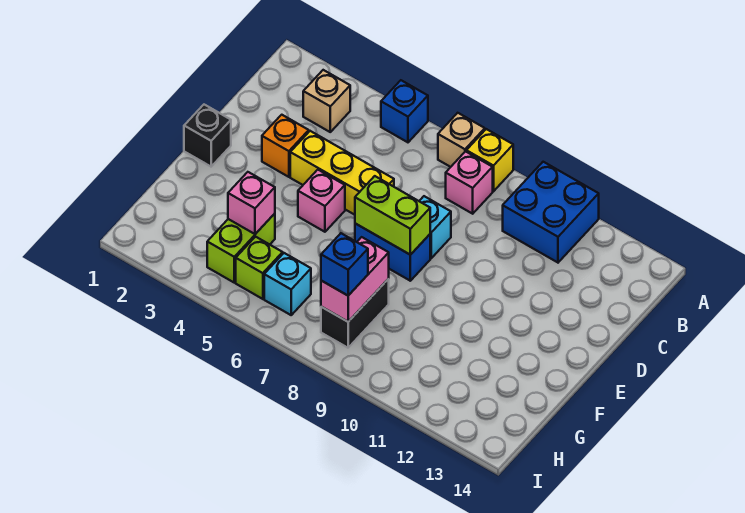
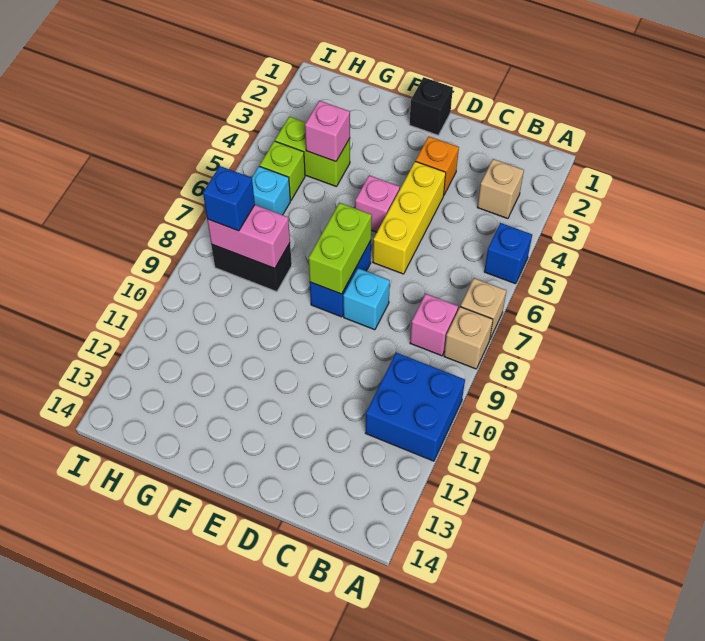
yellow brick A8 level 1 -> tan brick A8 level 1

